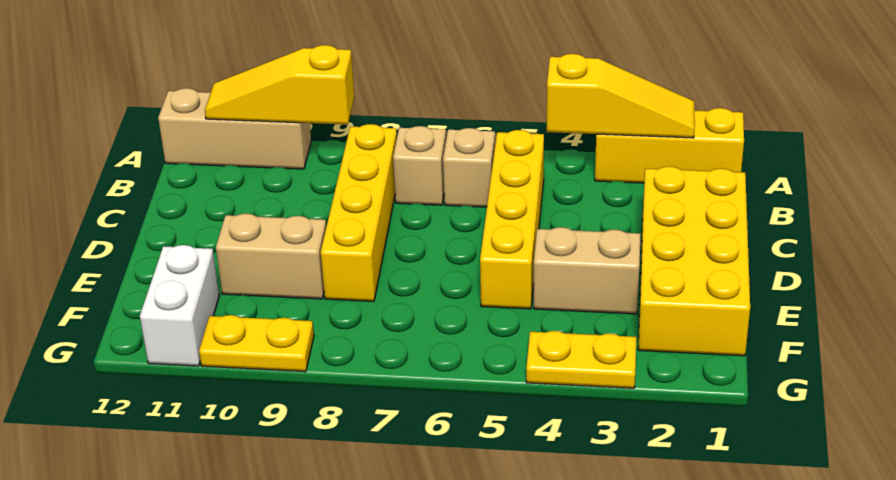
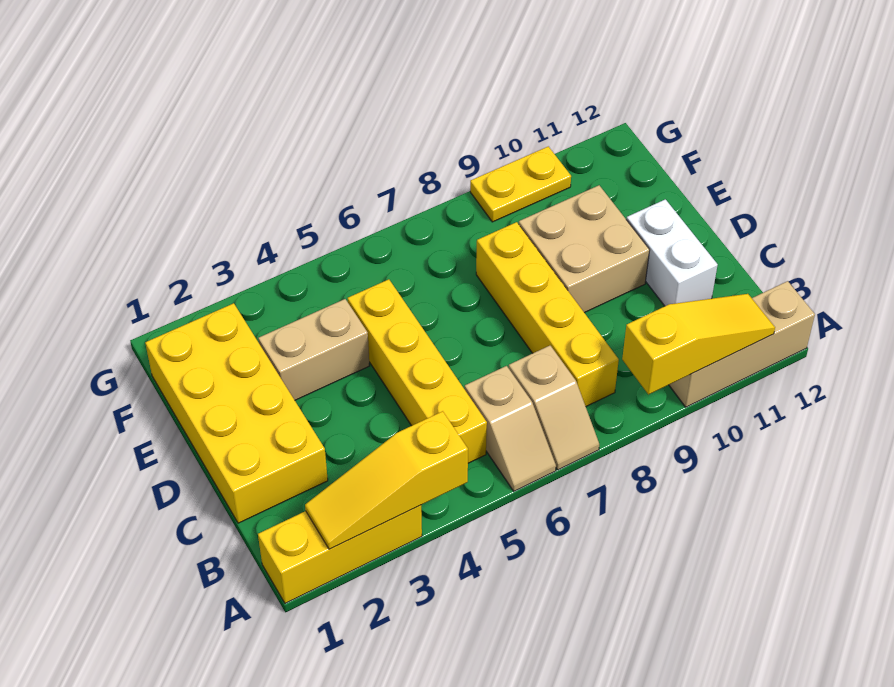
tan brick E9:E10 level 1 -> tan brick D9:E10 level 1
white brick F11:G11 level 1 -> white brick C11:D11 level 1
yellow plate G3:G4 level 1 -> none

